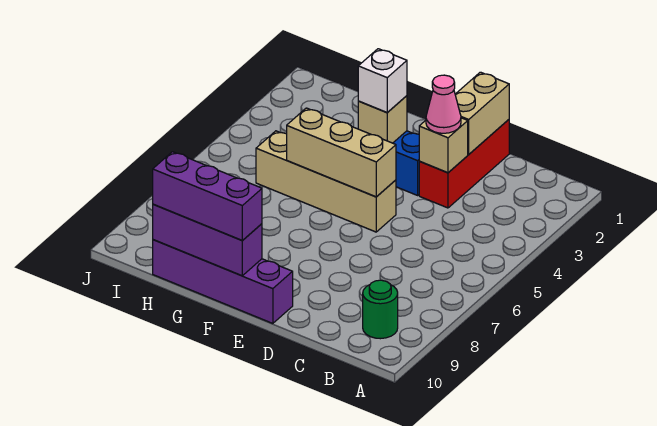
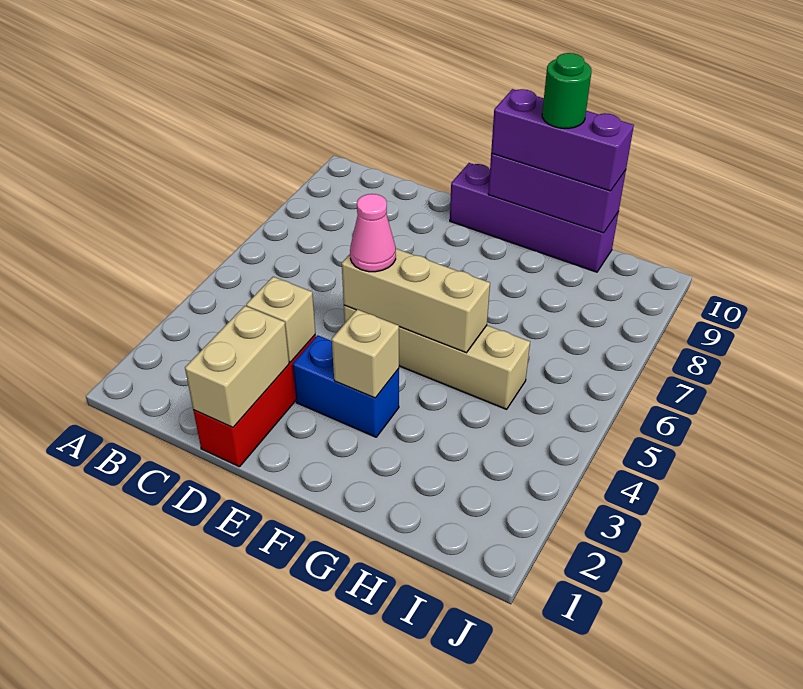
green round brick B9 level 1 -> green round brick G10 level 4
pink cone D3 level 3 -> pink cone E5 level 3
white brick F3 level 3 -> none

